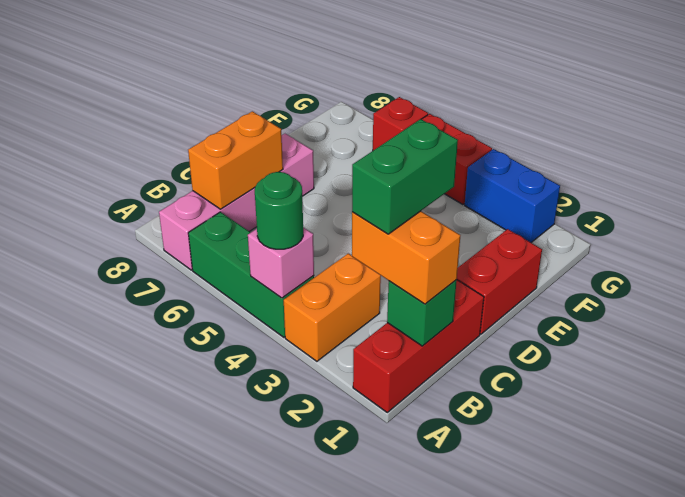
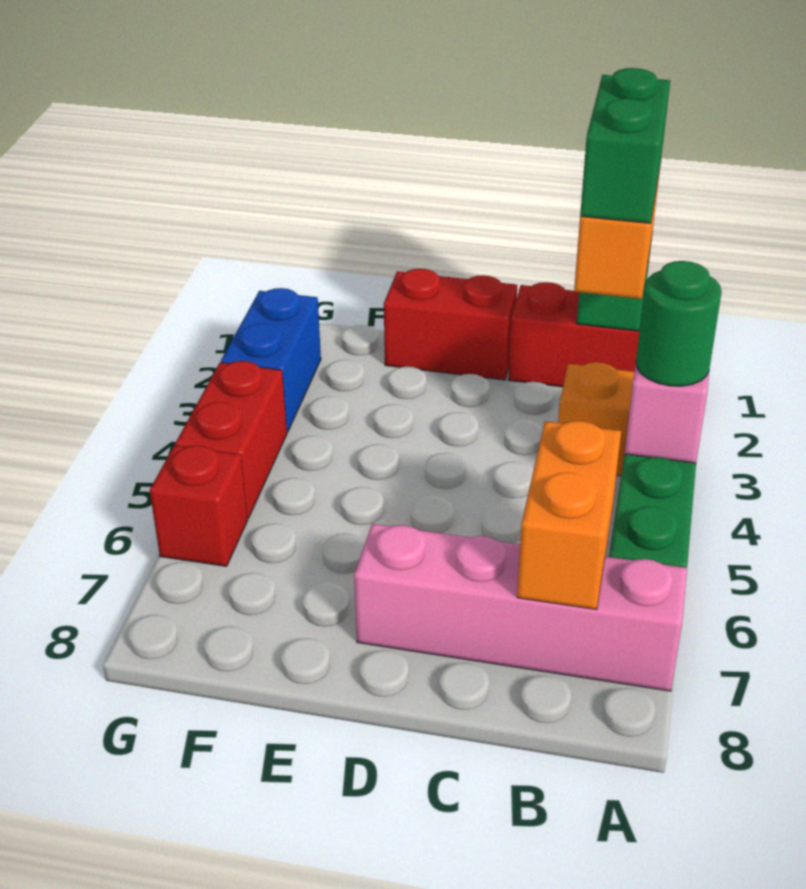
green brick B2:C2 level 4 -> green brick B1:B2 level 4
orange brick B7:C7 level 2 -> orange brick B6:B7 level 2

